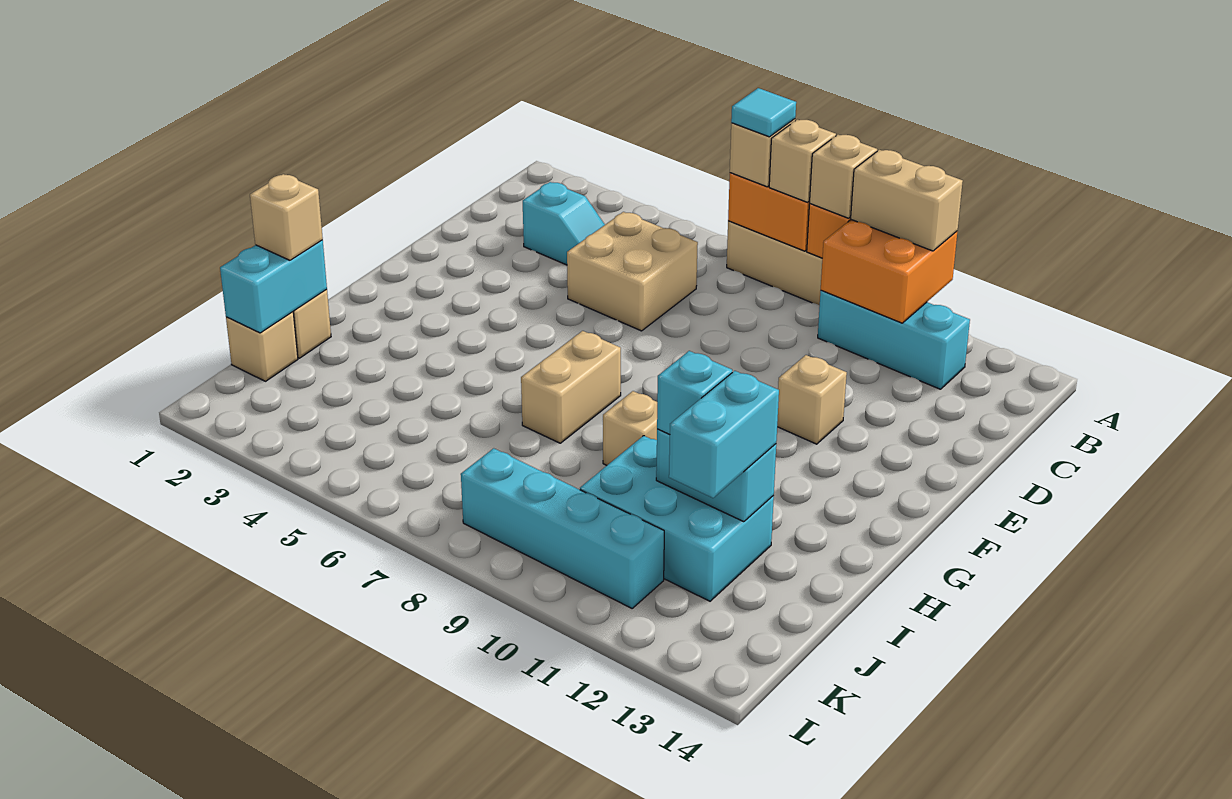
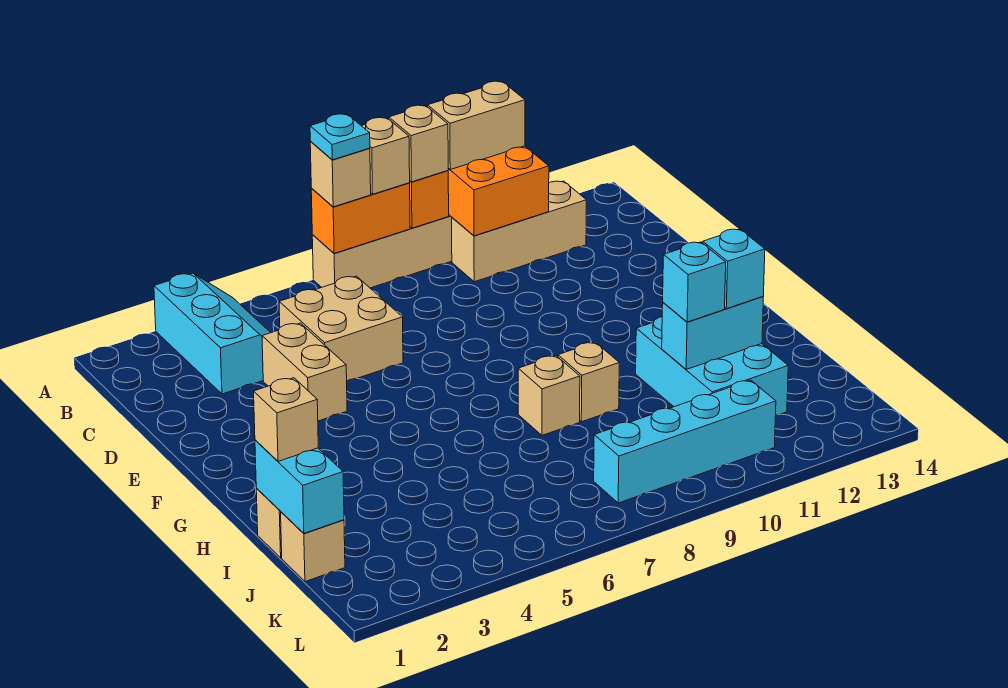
cyan tile A7 level 4 -> cyan plate A7 level 4
cyan brick B10:B12 level 1 -> tan brick B10:B12 level 1
cyan slope C3:C4 level 1 top 3 -> cyan slope A3:C4 level 1 top 3
tan brick E11 level 1 -> tan brick H8 level 1
tan brick G7:H7 level 1 -> tan brick D4:E4 level 1
cyan brick I10:J12 level 1 -> cyan brick H11:J12 level 1
cyan brick I12:J12 level 3 -> cyan brick I12 level 3

